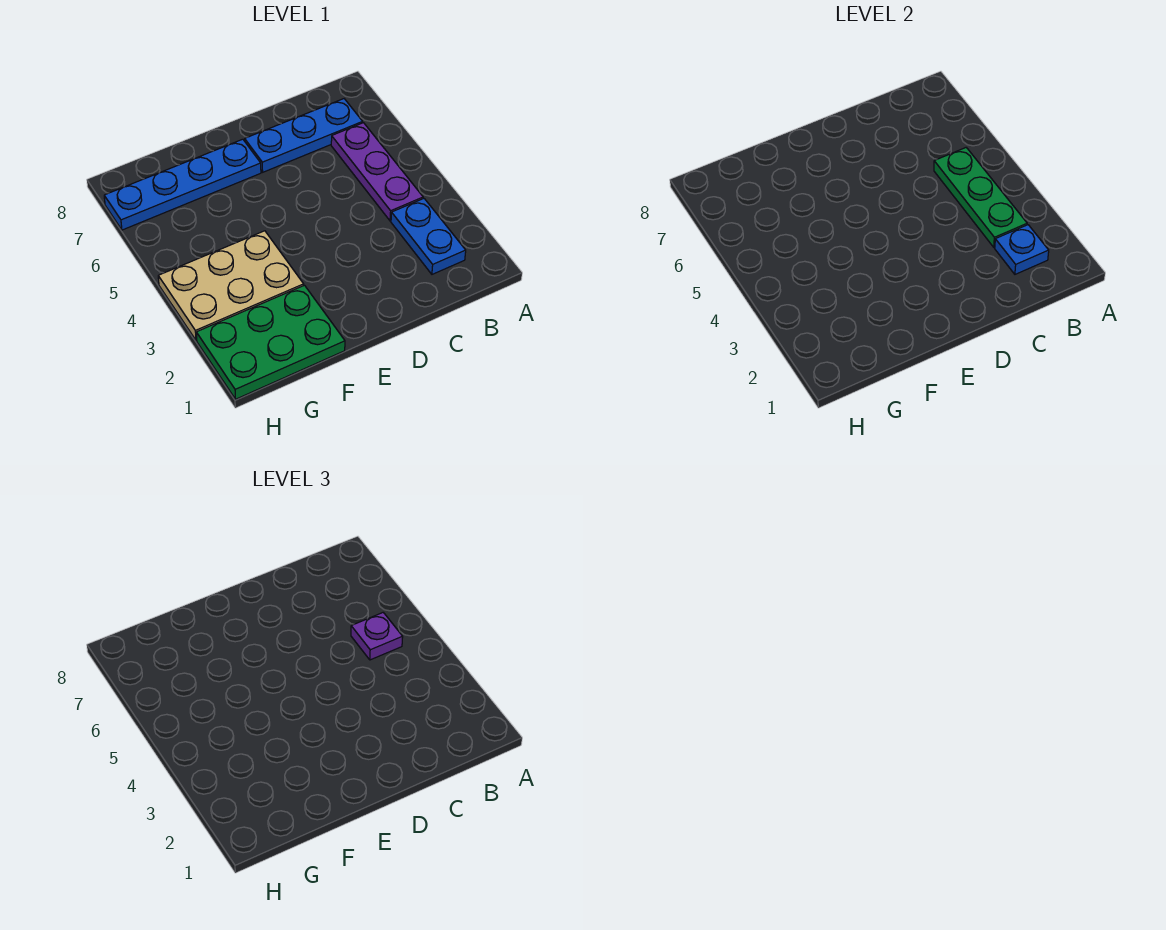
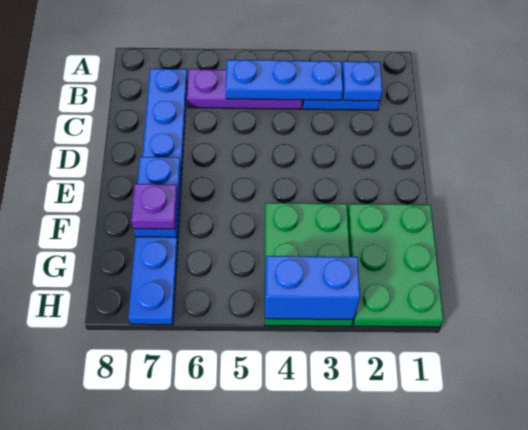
green plate B3:B5 level 2 -> blue plate B3:B5 level 2
purple plate B5 level 3 -> purple plate F7 level 3
none -> blue plate E7:F7 level 2
tan plate F3:H4 level 1 -> green plate F3:H4 level 1
none -> blue brick H3:H4 level 2

